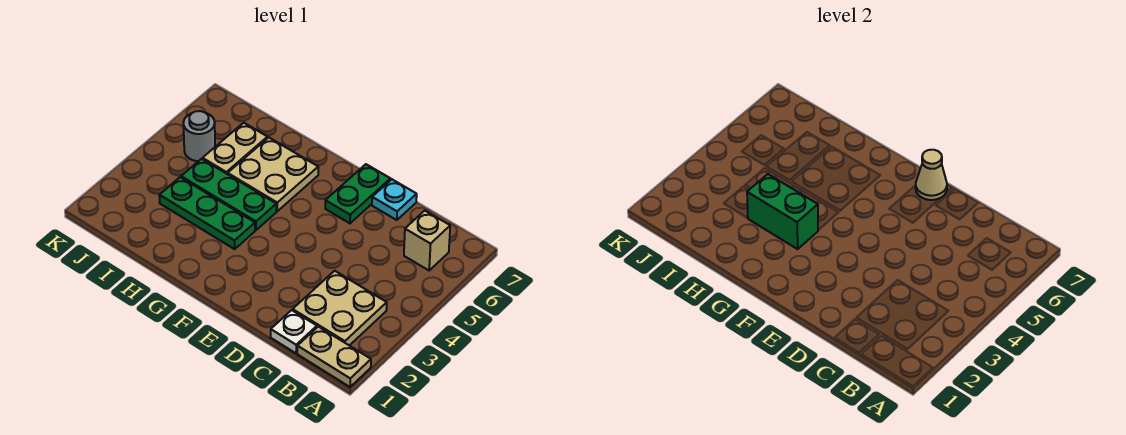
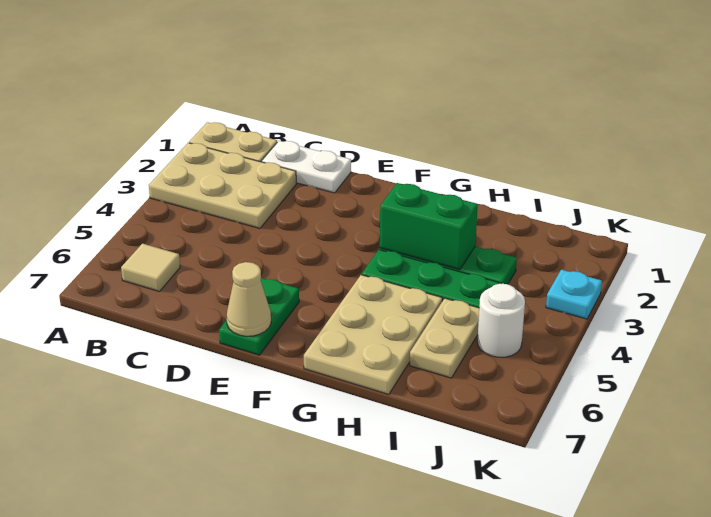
tan plate B2:C3 level 1 -> tan plate A2:C3 level 1
tan brick B6 level 1 -> tan tile B6 level 1
white plate C1 level 1 -> white plate C1:D1 level 1
cyan plate D7 level 1 -> cyan plate K3 level 1
tan plate G5:H6 level 1 -> tan plate G5:H7 level 1
grey round brick J5 level 1 -> white round brick J5 level 1

